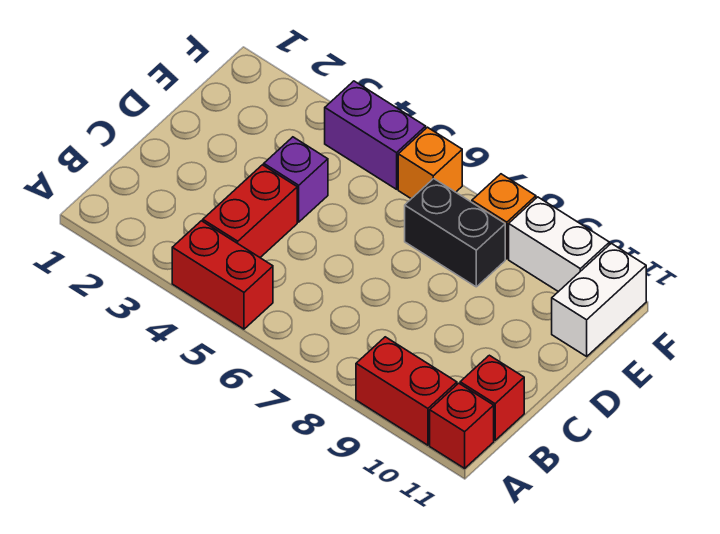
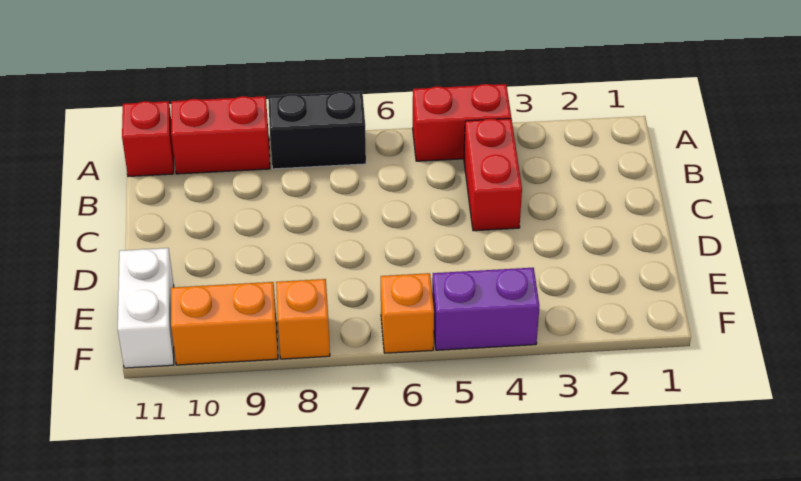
red brick B11 level 1 -> none
purple brick D4 level 1 -> none
black brick E7:E8 level 1 -> black brick A7:A8 level 1
white brick F9:F10 level 1 -> orange brick F9:F10 level 1

